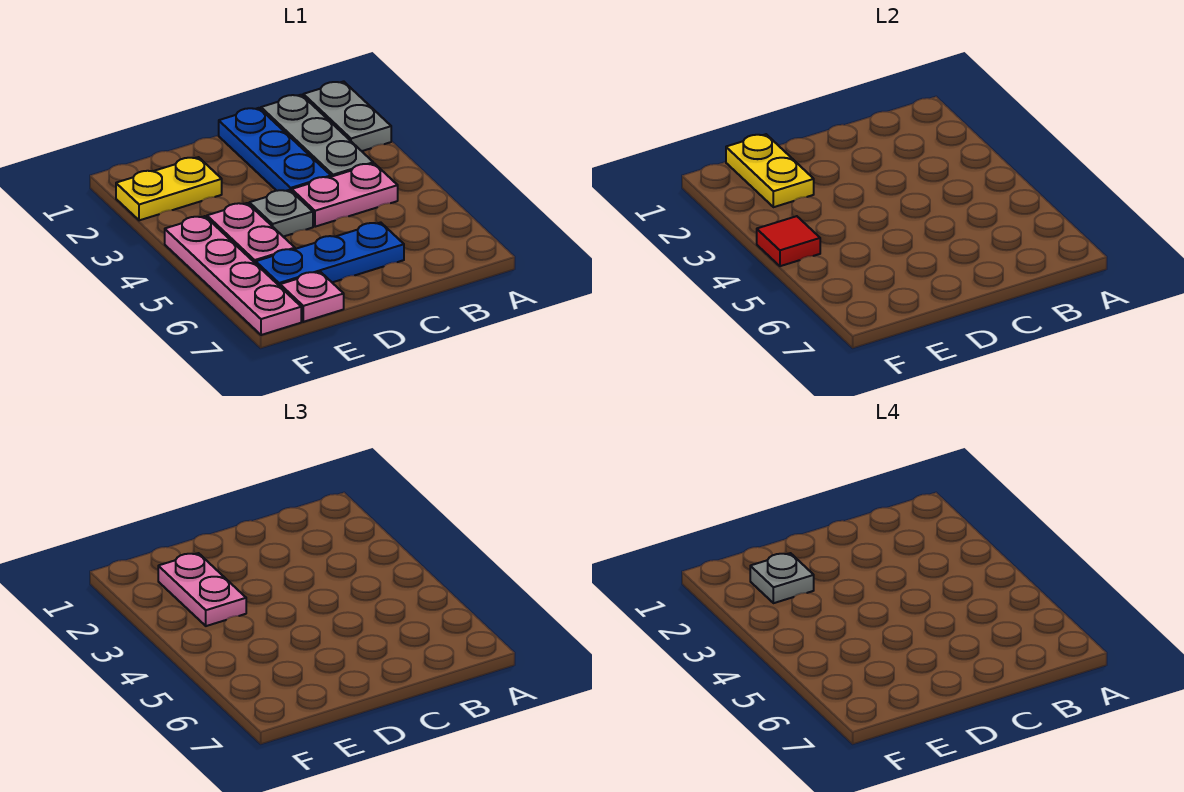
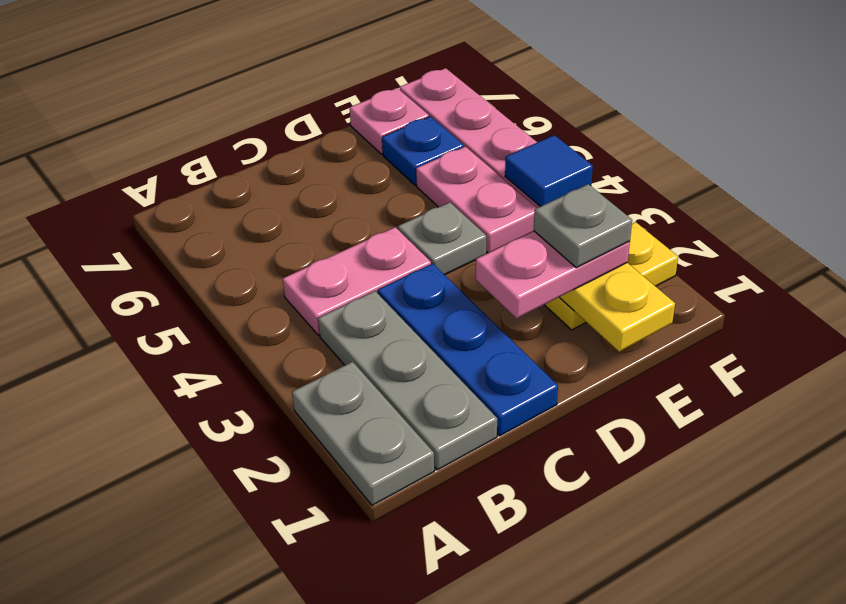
blue plate C6:E6 level 1 -> blue plate E6 level 1
pink plate E2:E3 level 3 -> pink plate D2:E2 level 3
red tile F4 level 2 -> blue tile F4 level 2

